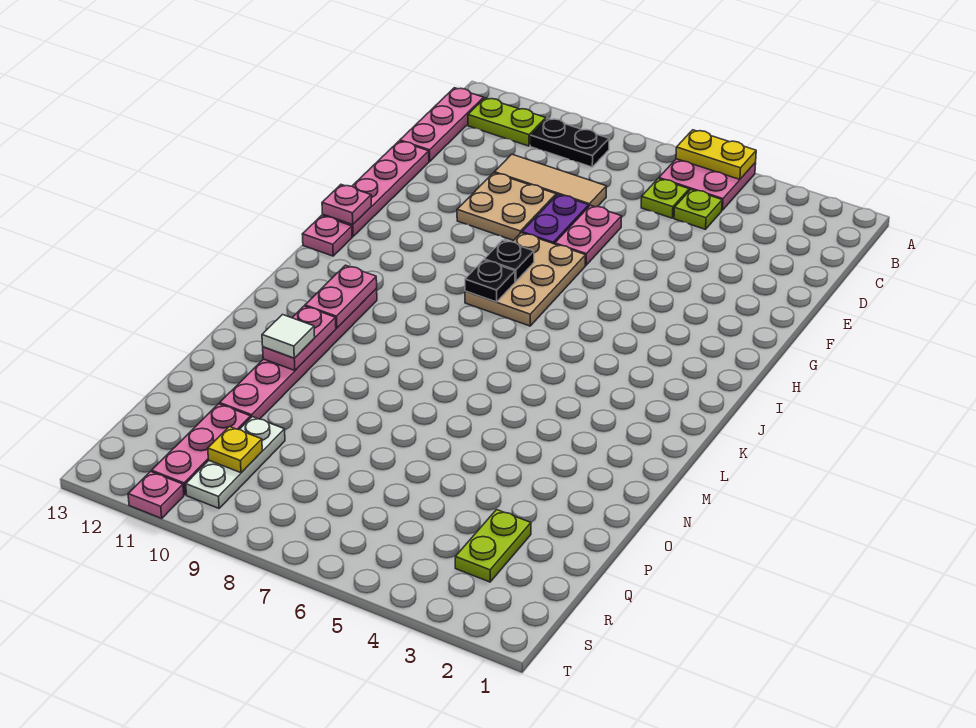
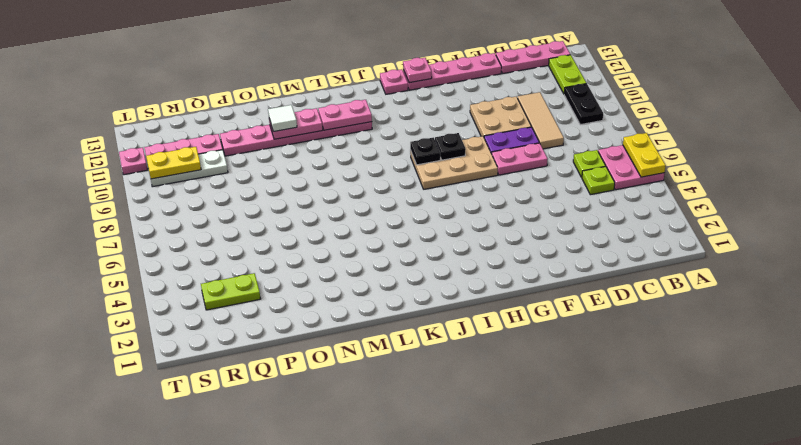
yellow plate R10 level 2 -> yellow plate R10:S10 level 2

